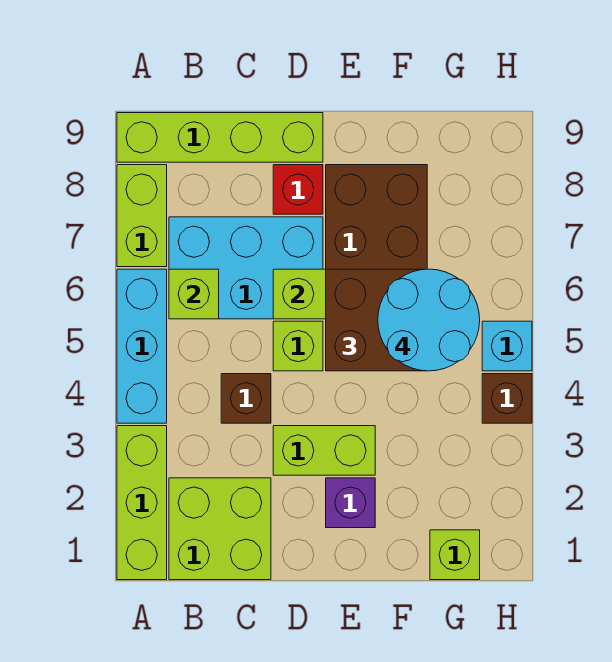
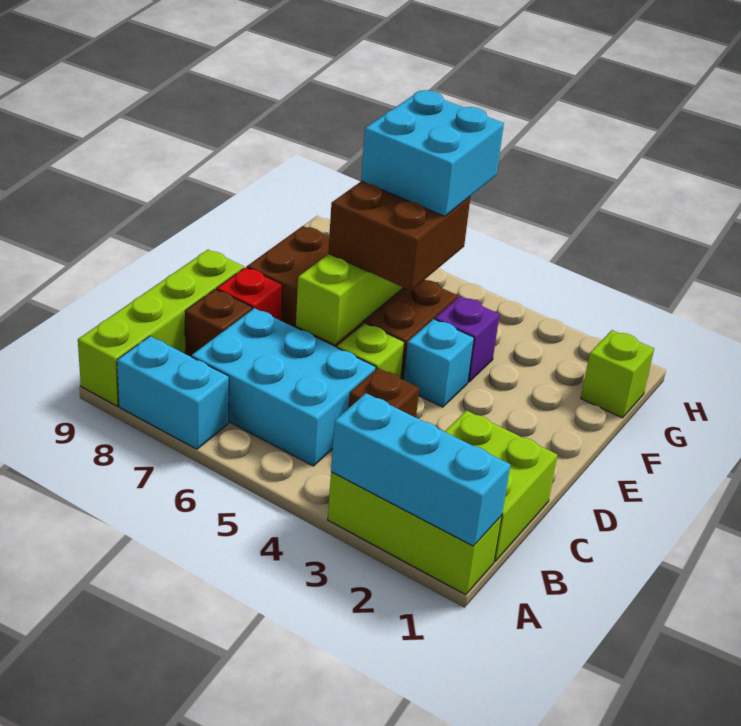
cyan brick A4:A6 level 1 -> cyan brick A1:A3 level 2
lime brick A7:A8 level 1 -> cyan brick A7:A8 level 1
cyan brick B6:D7 level 1 -> cyan brick B5:C7 level 1
lime brick B6 level 2 -> none
lime brick D3:E3 level 1 -> none
purple brick E2 level 1 -> purple brick F4 level 1
cyan round brick F5:G6 level 4 -> cyan brick F5:G6 level 4
brown brick H4 level 1 -> brown brick C8 level 1
cyan brick H5 level 1 -> cyan brick E4 level 1

